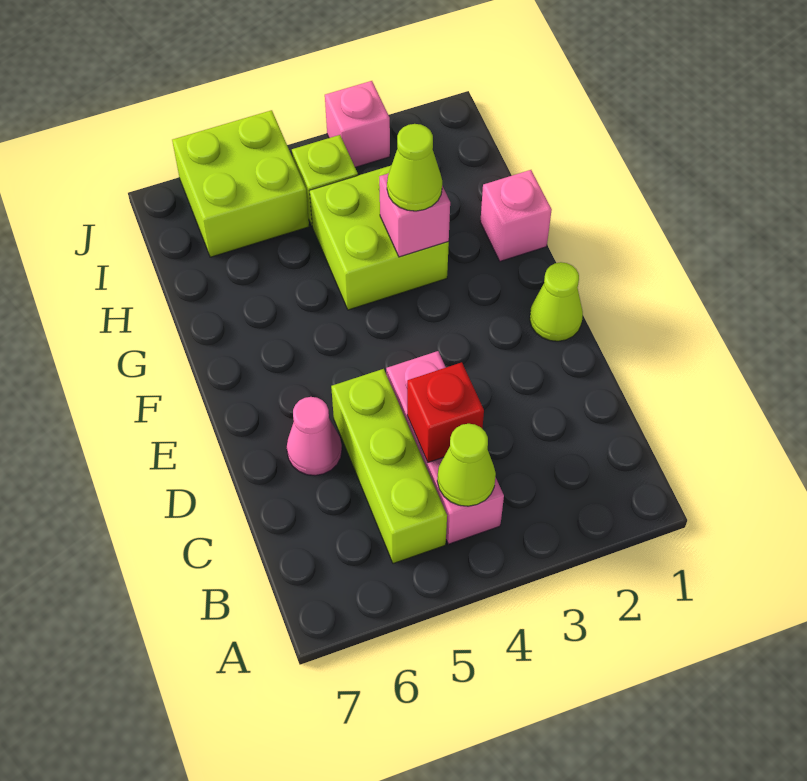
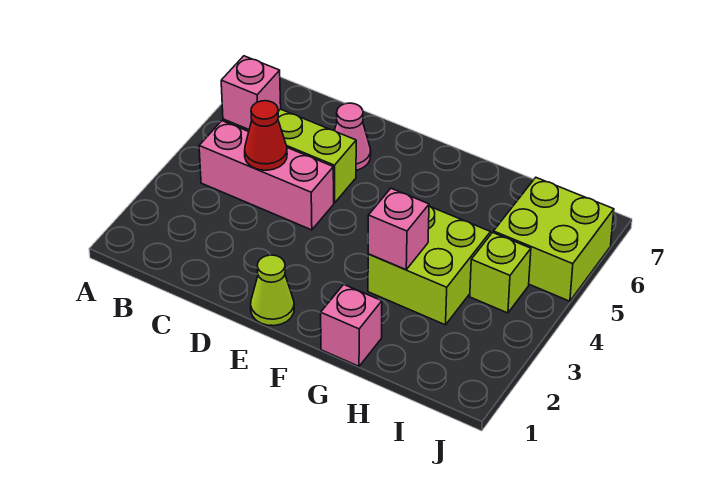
lime cone B4 level 2 -> none
red brick C4 level 2 -> red cone C4 level 2
lime cone G3 level 3 -> none
pink brick J3 level 1 -> pink brick B5 level 2

